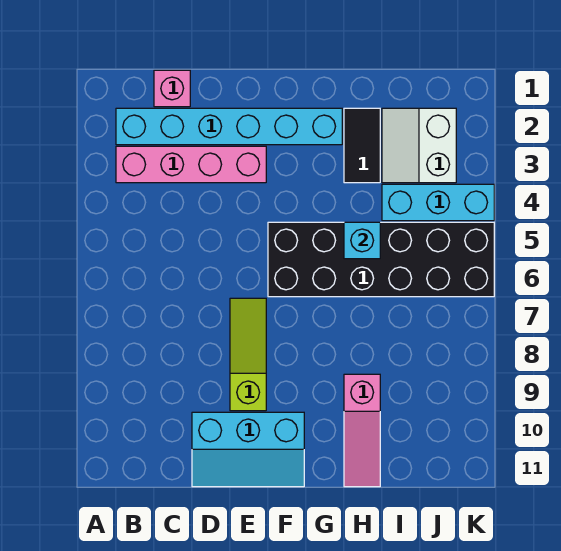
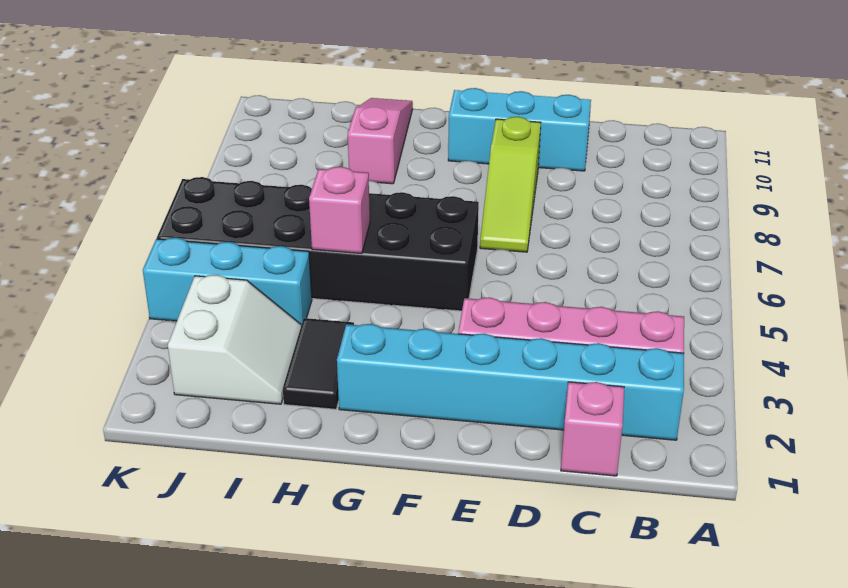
cyan brick H5 level 2 -> pink brick H5 level 2

